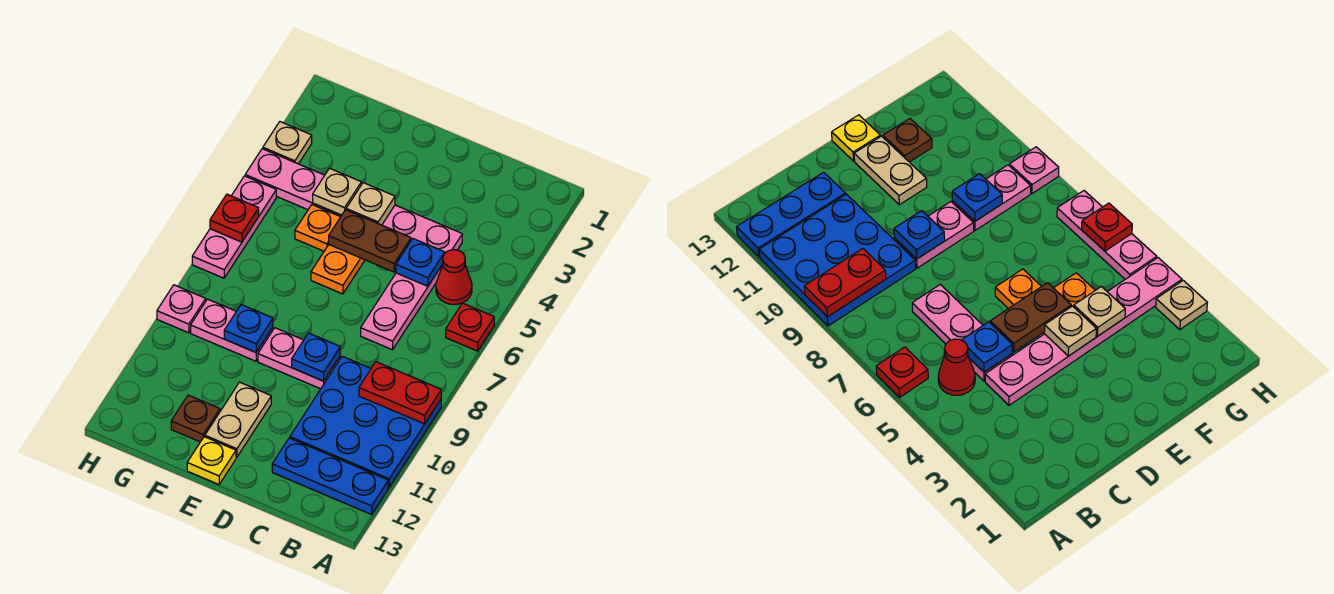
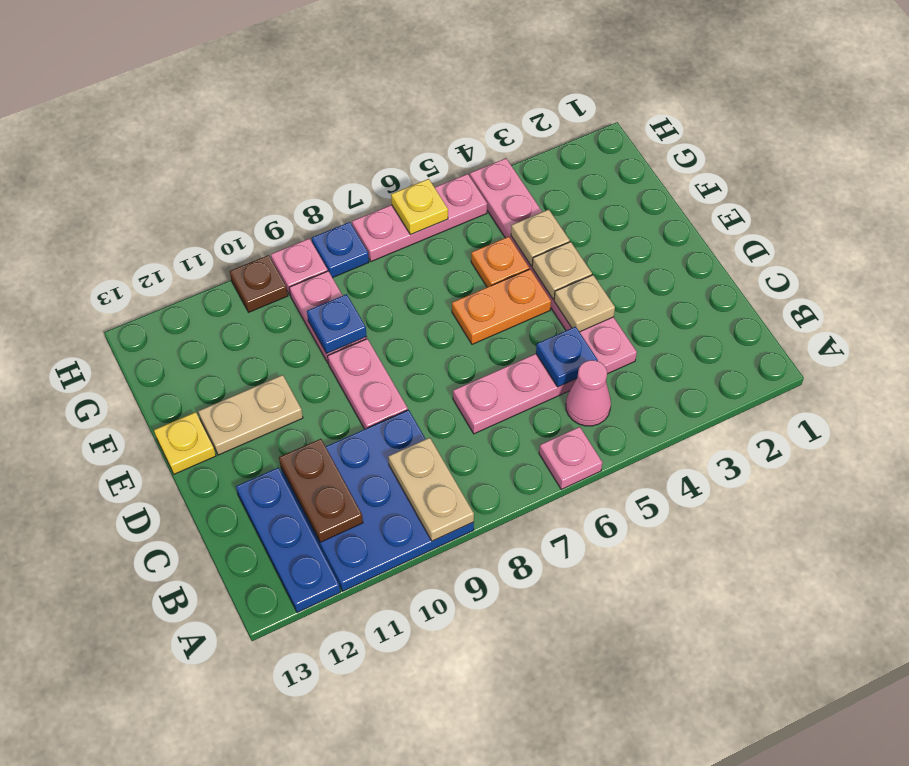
red plate A6 level 1 -> pink plate A6 level 1
red plate A9:B9 level 2 -> tan plate A9:B9 level 2
red cone B5 level 1 -> pink cone B5 level 1
brown plate D5:E5 level 2 -> brown plate B11:C11 level 2
blue plate D9 level 2 -> blue plate H8 level 1
brown plate F12 level 1 -> brown plate H10 level 1
tan plate H3 level 1 -> tan plate D4 level 2
red plate H6 level 2 -> yellow plate H6 level 2

